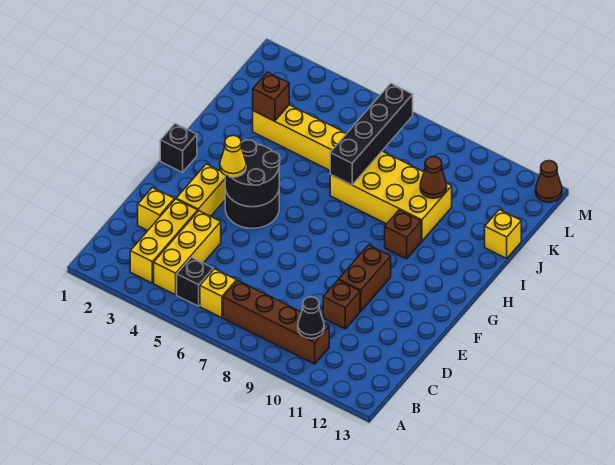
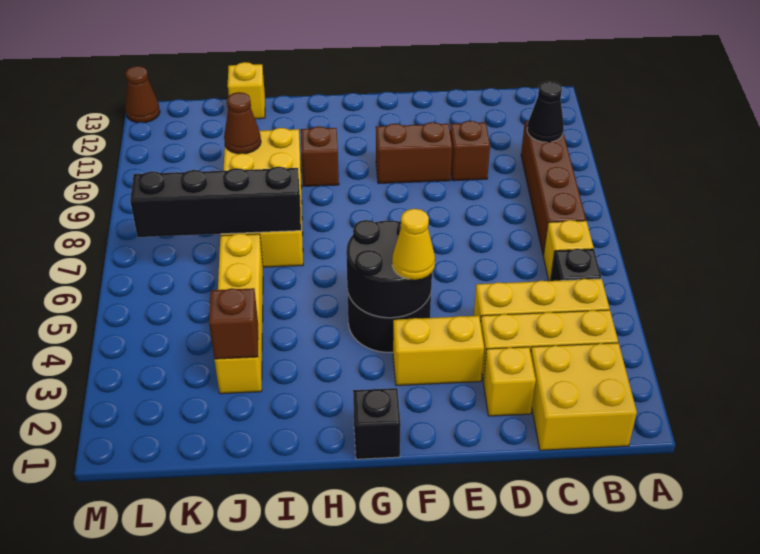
none -> yellow brick B1:C2 level 1

